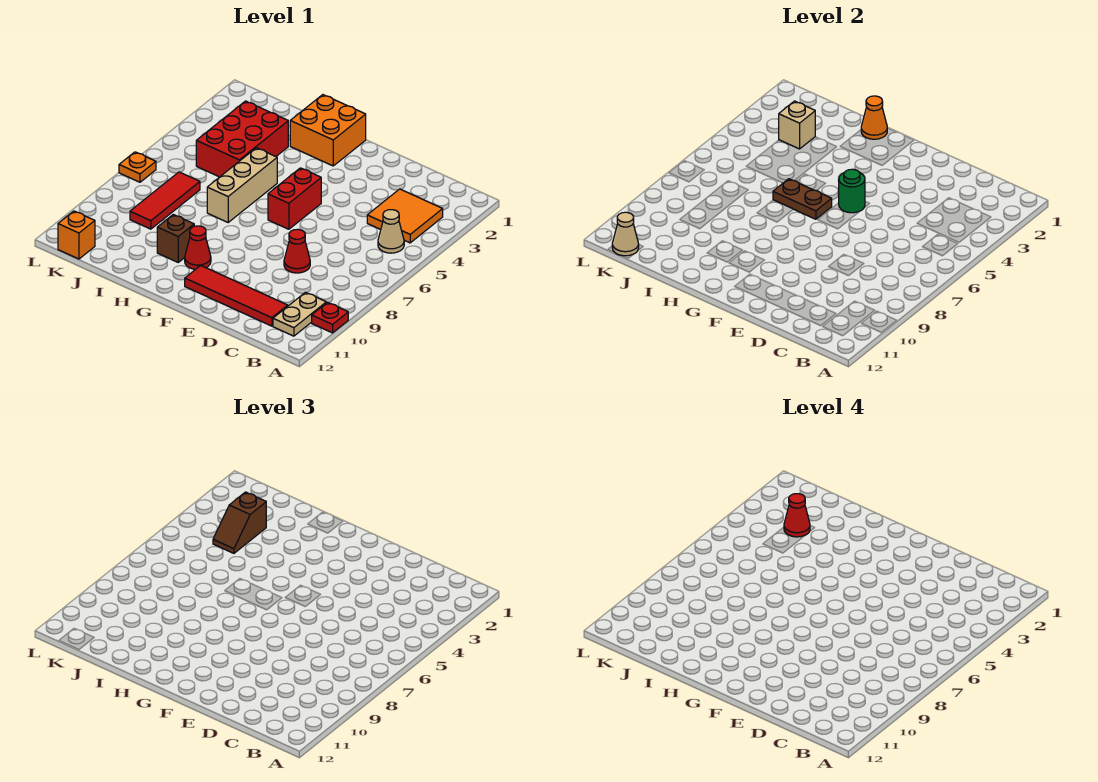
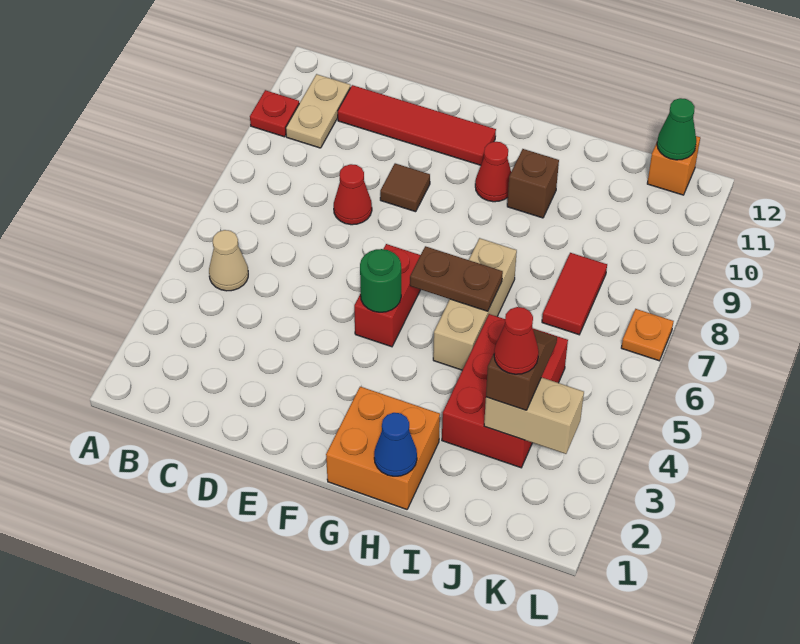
orange tile B3:C4 level 1 -> none
none -> brown tile E9 level 1
orange cone H1 level 2 -> blue cone H1 level 2
tan brick J3 level 2 -> tan brick J3:K3 level 2
red tile J7:J9 level 1 -> red tile J7:J8 level 1
tan cone K12 level 2 -> green cone K12 level 2

